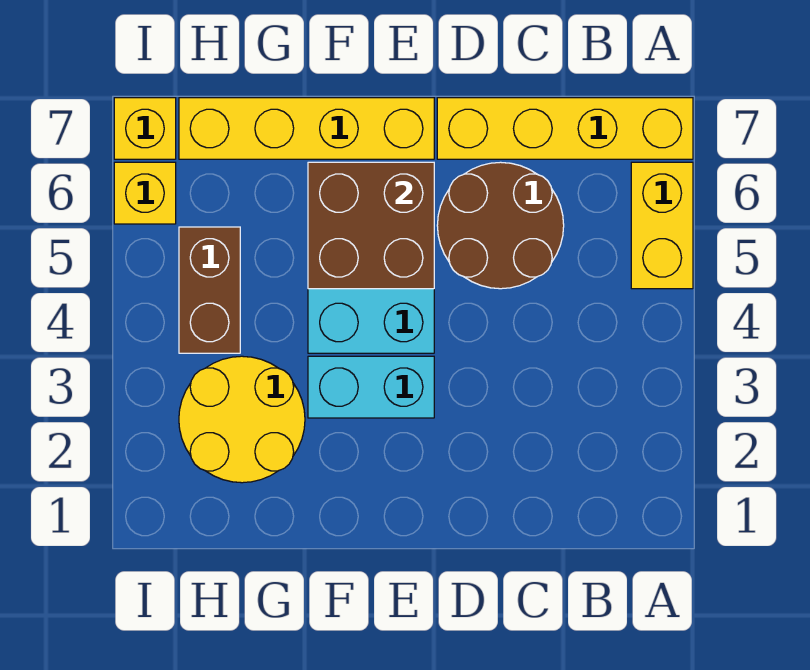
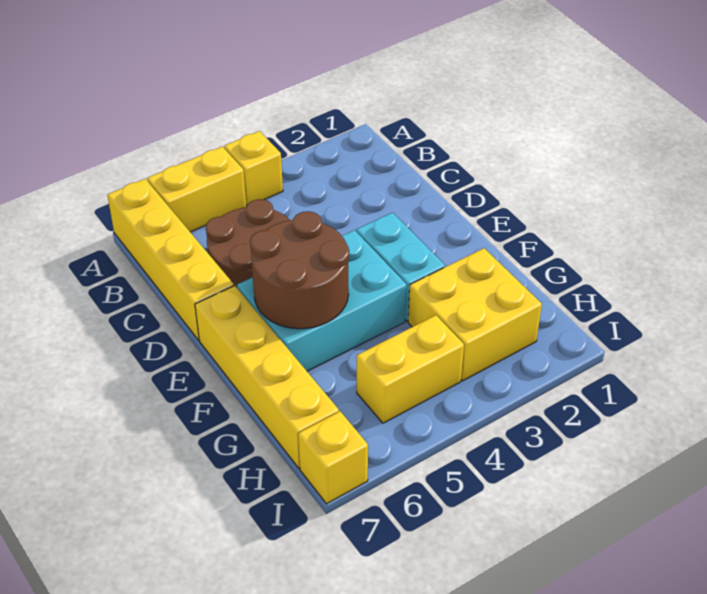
brown brick E5:F6 level 2 -> brown round brick E5:F6 level 2
yellow round brick G2:H3 level 1 -> yellow brick G2:H3 level 1
brown brick H4:H5 level 1 -> yellow brick H4:H5 level 1
yellow brick I6 level 1 -> yellow brick A4 level 1

